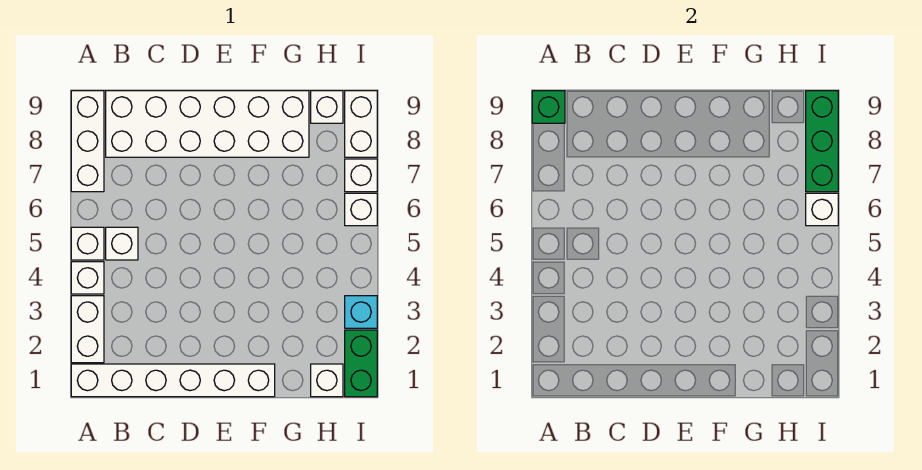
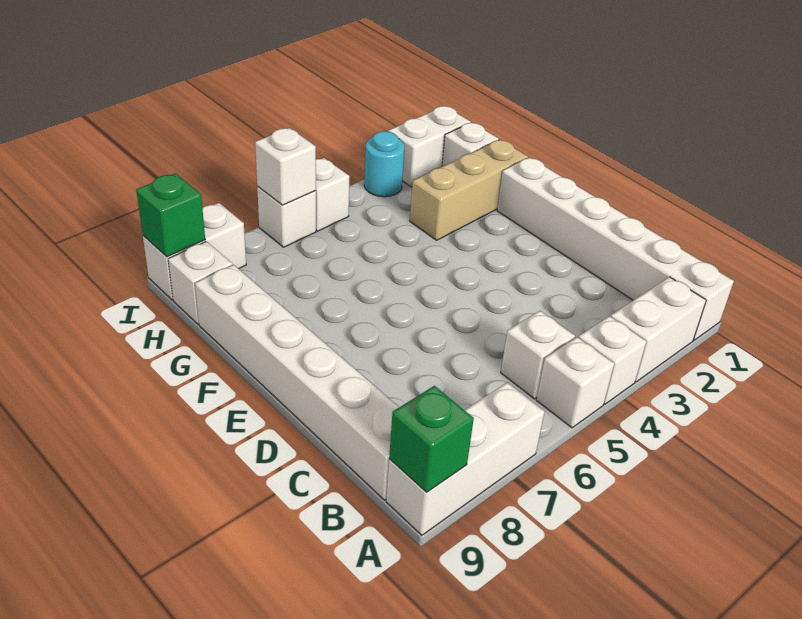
white brick B8:G9 level 1 -> white brick B9:G9 level 1
none -> tan brick G1:G3 level 1
green brick I1:I2 level 1 -> white brick I1:I2 level 1
cyan brick I3 level 1 -> cyan round brick I3 level 1
white brick I7 level 1 -> white brick I5 level 1
green brick I7:I9 level 2 -> green brick I9 level 2

